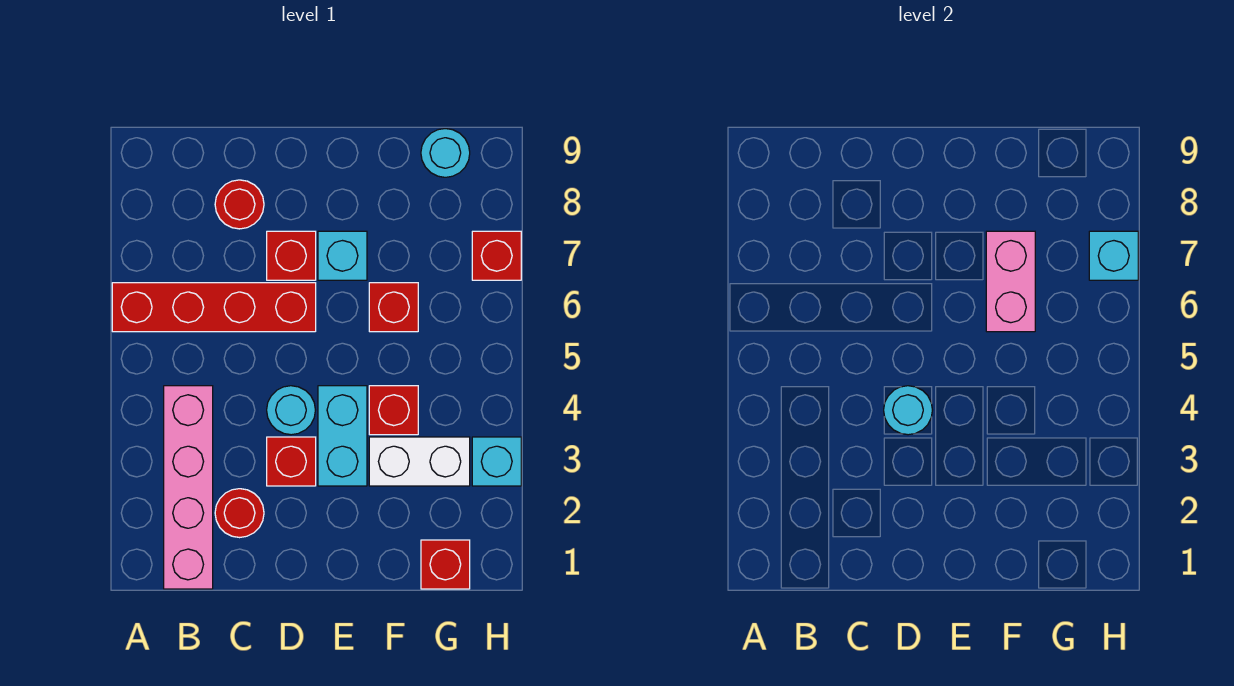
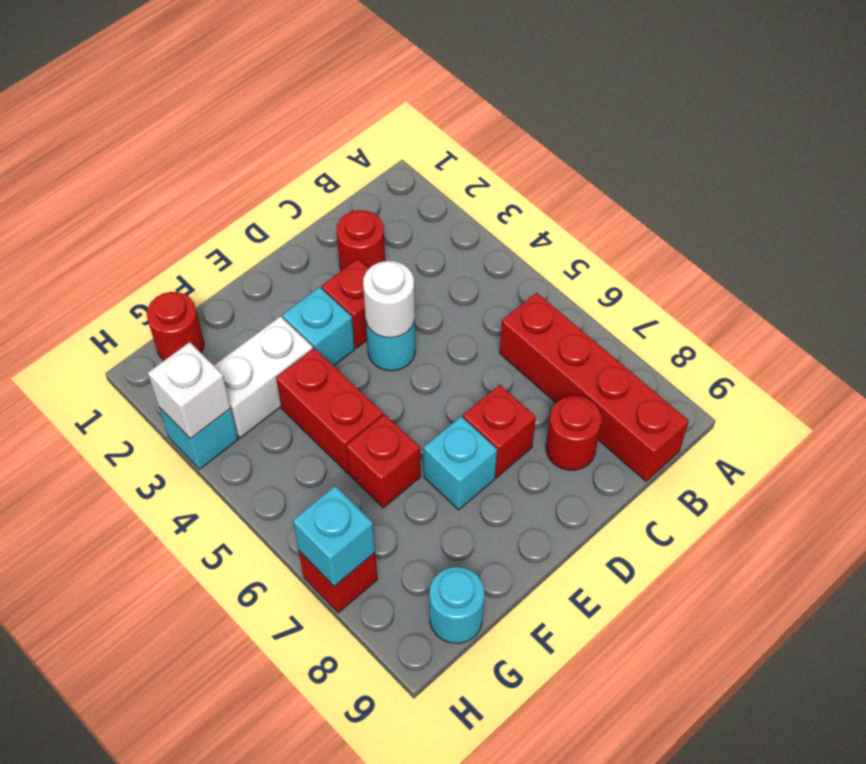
red brick A6:D6 level 1 -> red brick B6:B9 level 1
pink brick B1:B4 level 1 -> none
cyan round brick D4 level 2 -> white round brick D4 level 2
cyan brick E3:E4 level 1 -> cyan brick E3 level 1
red brick F4 level 1 -> red brick F4:F5 level 1
pink brick F6:F7 level 2 -> none
red brick G1 level 1 -> red round brick G1 level 1
none -> white brick H3 level 2

